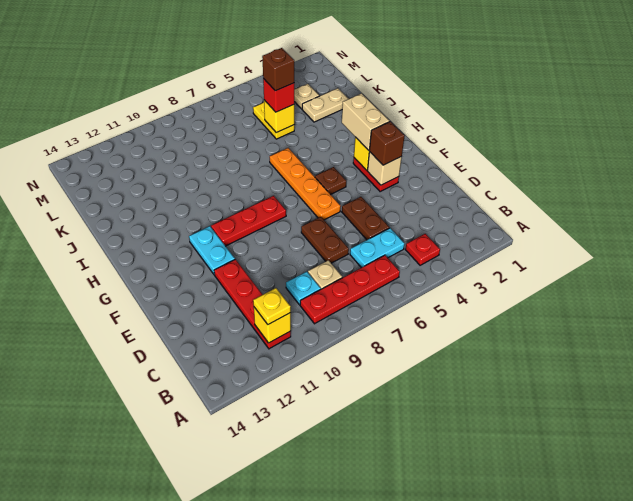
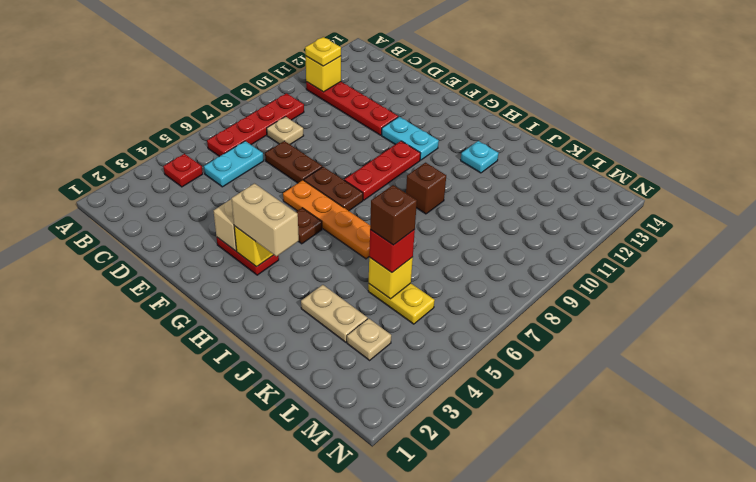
cyan plate C9 level 1 -> cyan plate I12 level 1
brown plate D5:E5 level 1 -> brown plate F7:G7 level 1
brown brick F3 level 3 -> brown brick I9 level 1
tan plate K2:K3 level 1 -> tan plate J3:K3 level 1

